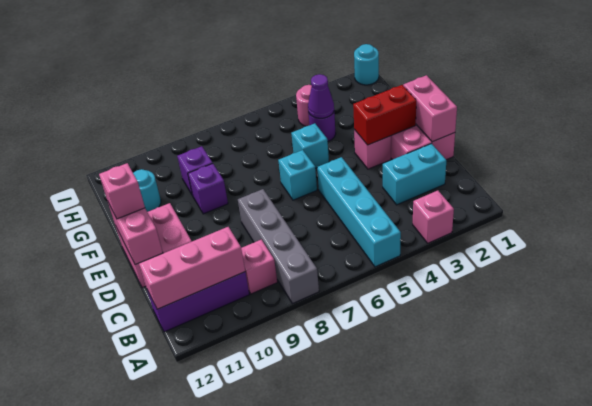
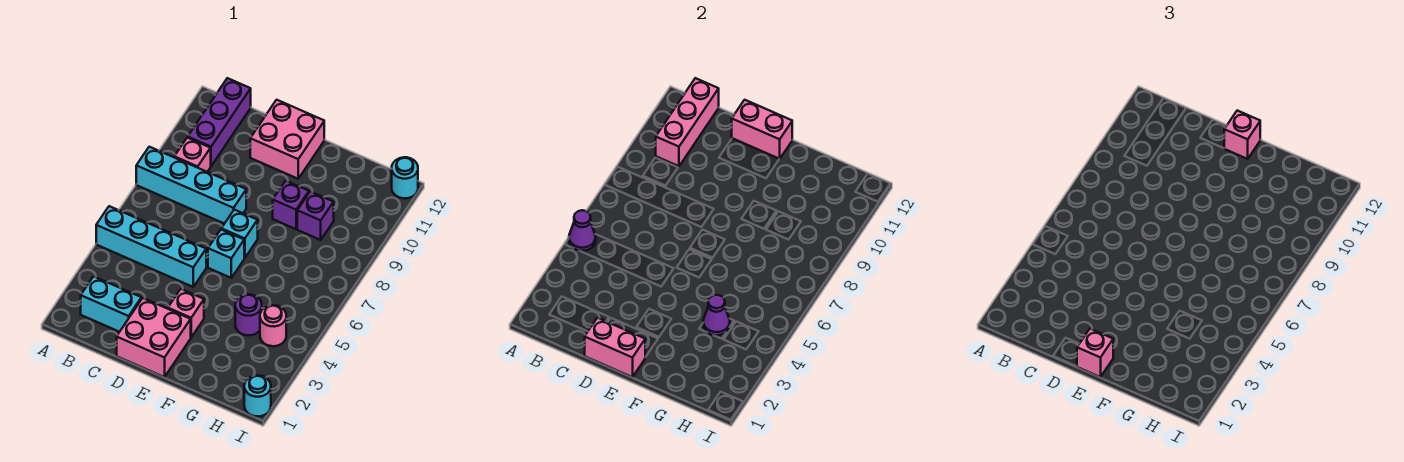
pink brick A3 level 1 -> pink brick E1 level 3
none -> purple cone A5 level 2
grey brick A8:D8 level 1 -> cyan brick A8:D8 level 1
cyan brick C2:C3 level 1 -> cyan brick B2:C2 level 1
red brick E2:E3 level 2 -> none
cyan brick F5 level 1 -> cyan brick E7 level 1
cyan round brick G11 level 1 -> cyan round brick I12 level 1

